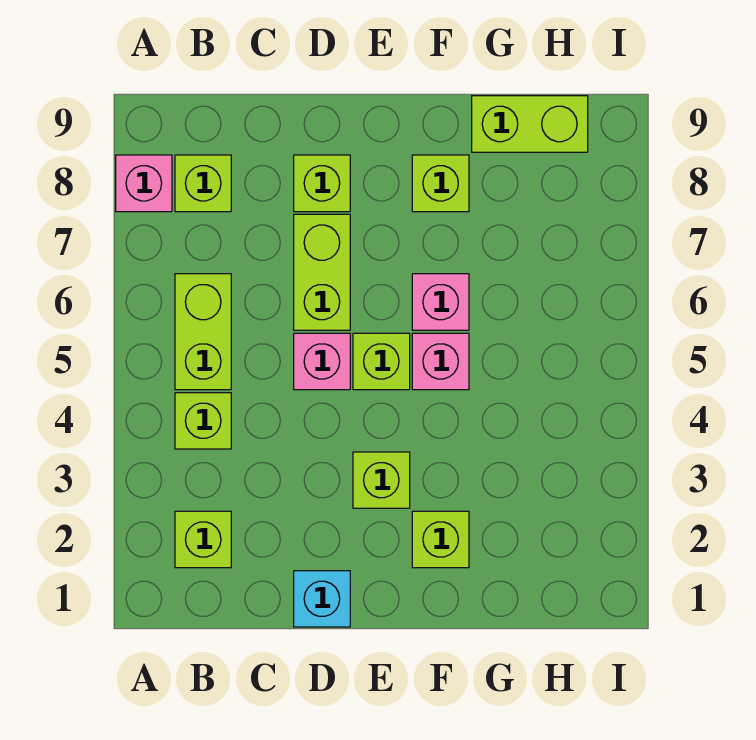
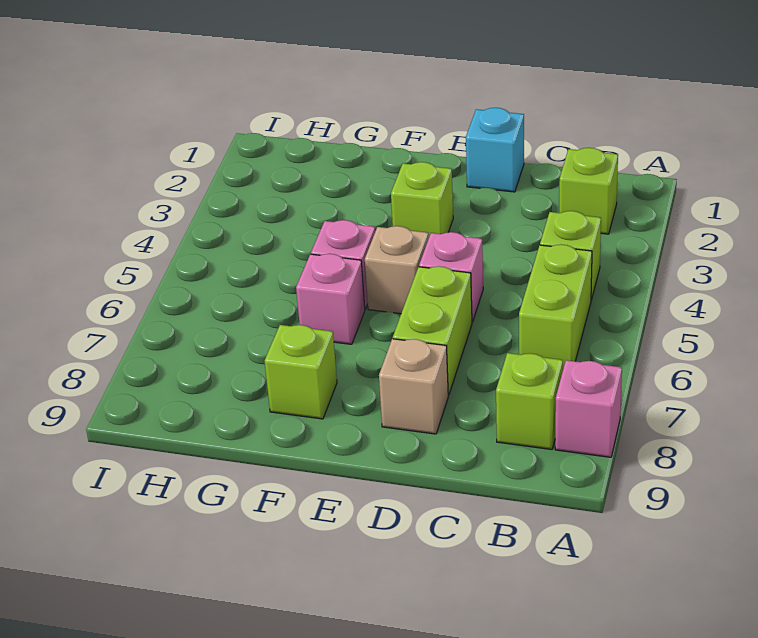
lime brick D8 level 1 -> tan brick D8 level 1
lime brick E5 level 1 -> tan brick E5 level 1
lime brick F2 level 1 -> none
lime brick G9:H9 level 1 -> none

